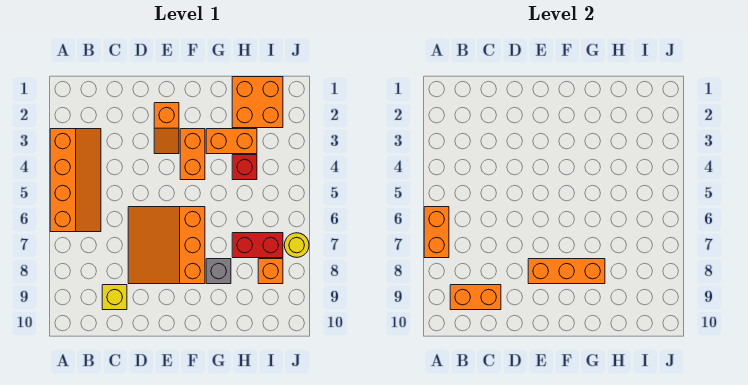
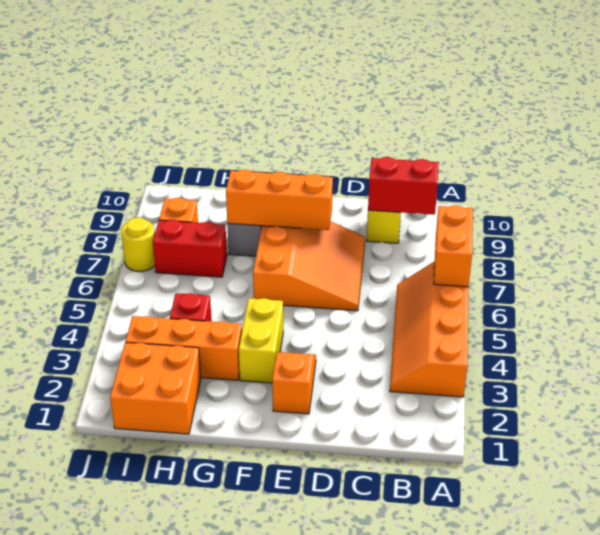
orange brick B9:C9 level 2 -> red brick B9:C9 level 2
orange brick F3:F4 level 1 -> yellow brick F3:F4 level 1
orange brick G3:H3 level 1 -> orange brick G3:I3 level 1

